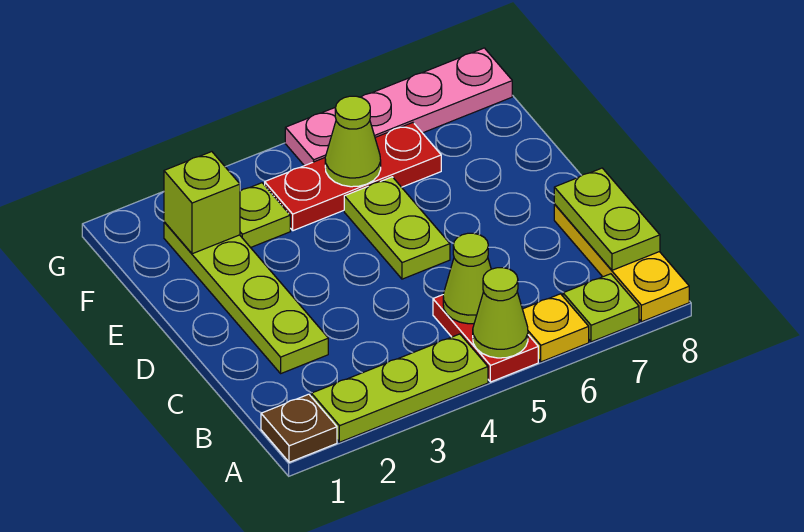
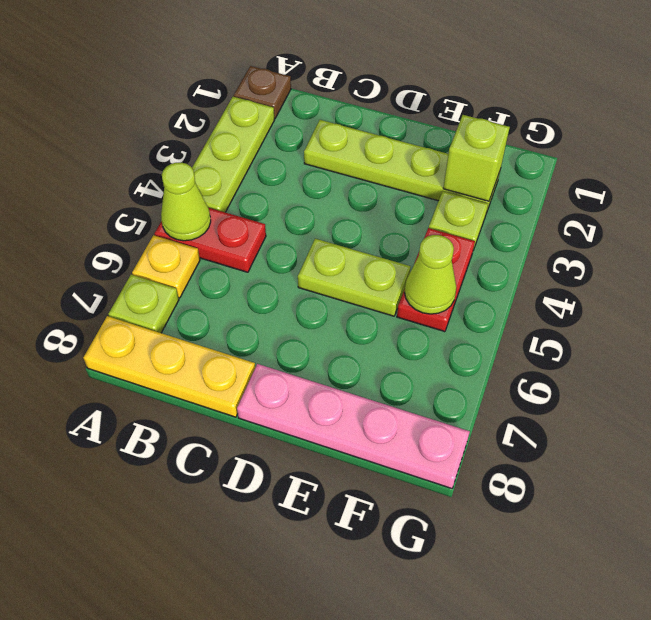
lime cone B5 level 2 -> none
lime plate B8:C8 level 2 -> none
red plate F4:F6 level 1 -> red plate F4:F5 level 1
pink plate G5:G8 level 1 -> pink plate D8:G8 level 1

